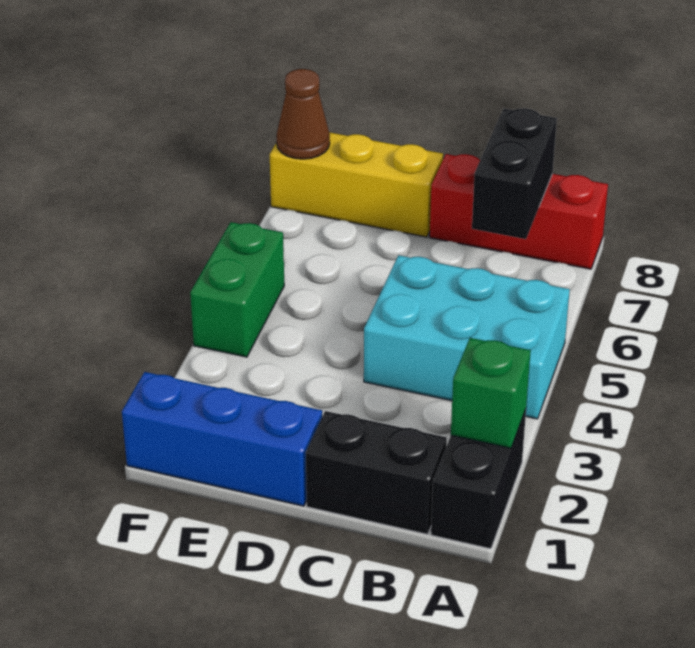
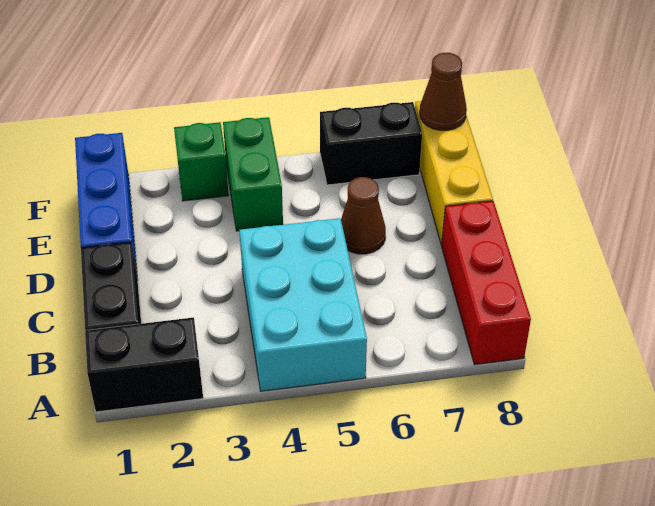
green brick A2 level 2 -> green brick F3 level 1
black brick B7:B8 level 2 -> black brick F6:F7 level 1
none -> brown cone D6 level 1
green brick F4:F5 level 1 -> green brick E4:F4 level 1

